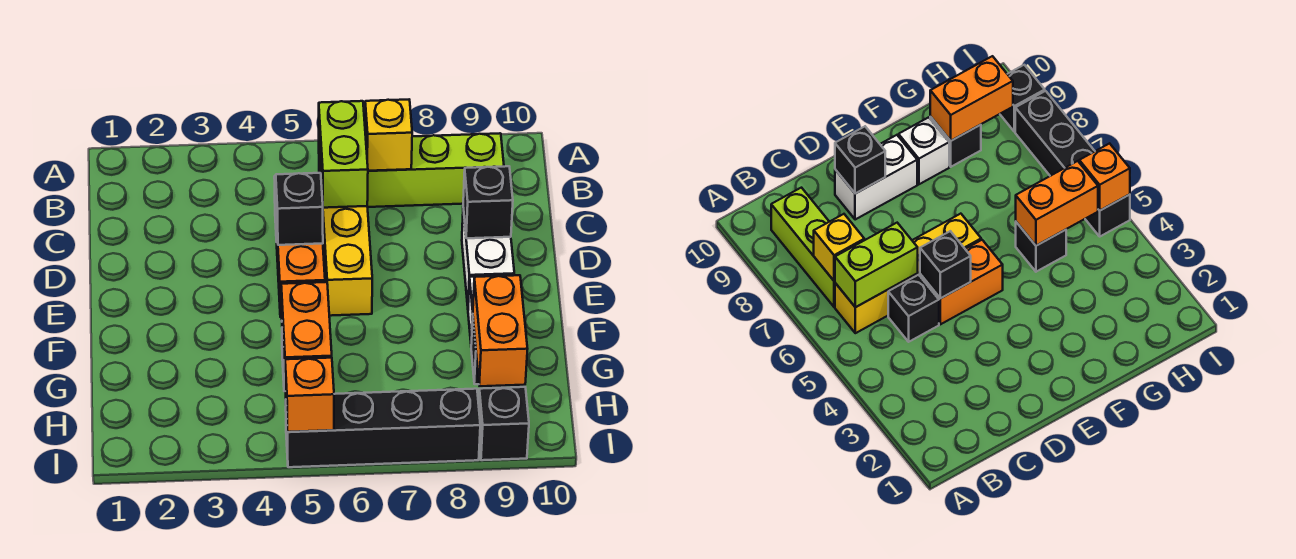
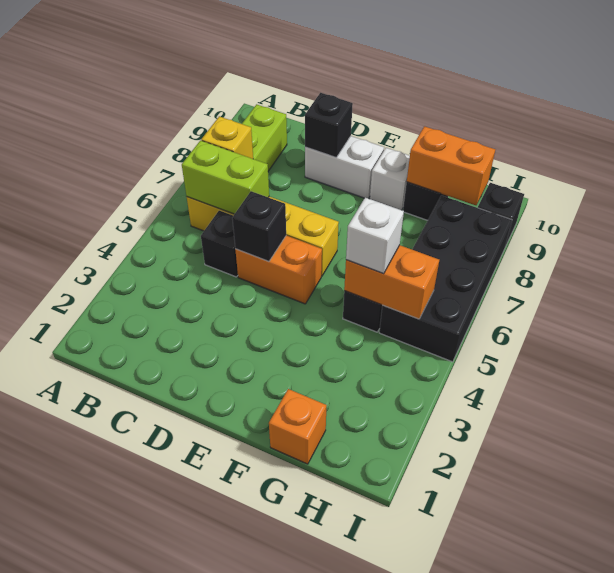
none -> white brick G5 level 3
black brick I5:I8 level 1 -> black brick H5:I8 level 1
orange brick I5 level 2 -> orange brick G1 level 1

